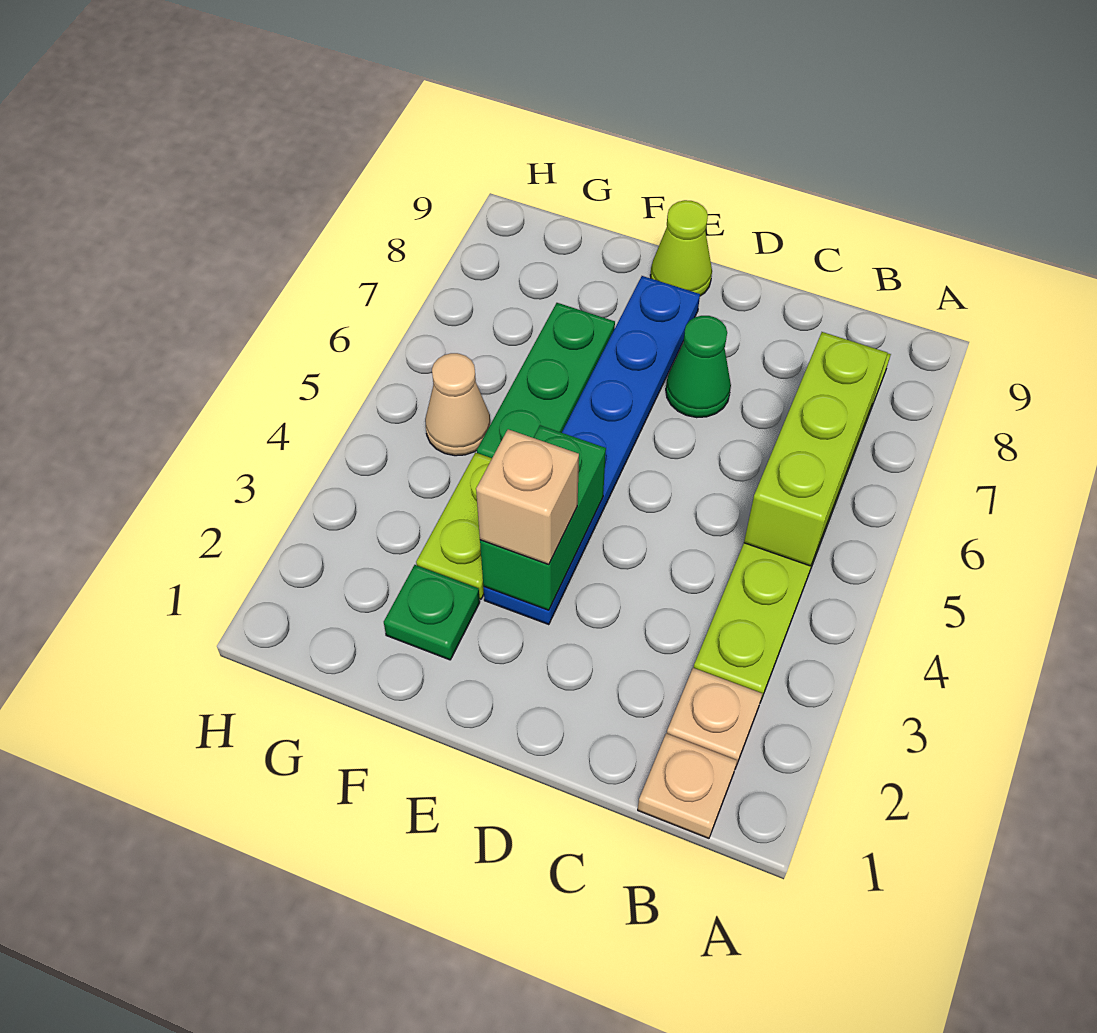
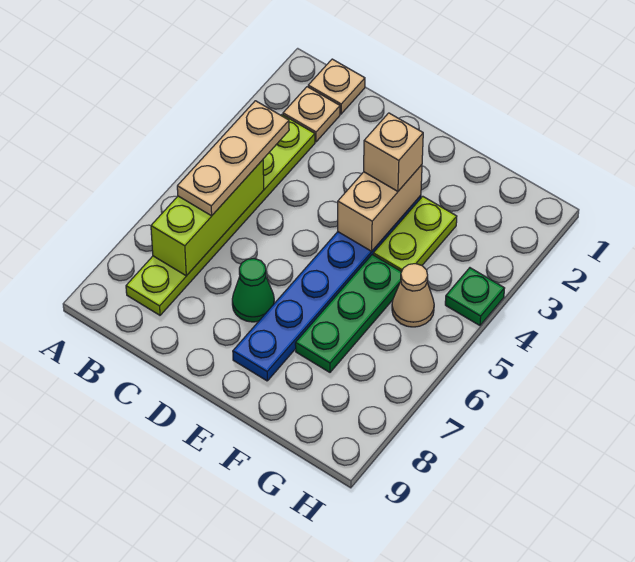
none -> tan plate B4:B6 level 3
green brick E3:E4 level 2 -> tan brick E3:E4 level 2
lime cone E9 level 1 -> none
green plate F2 level 1 -> green plate H4 level 1

